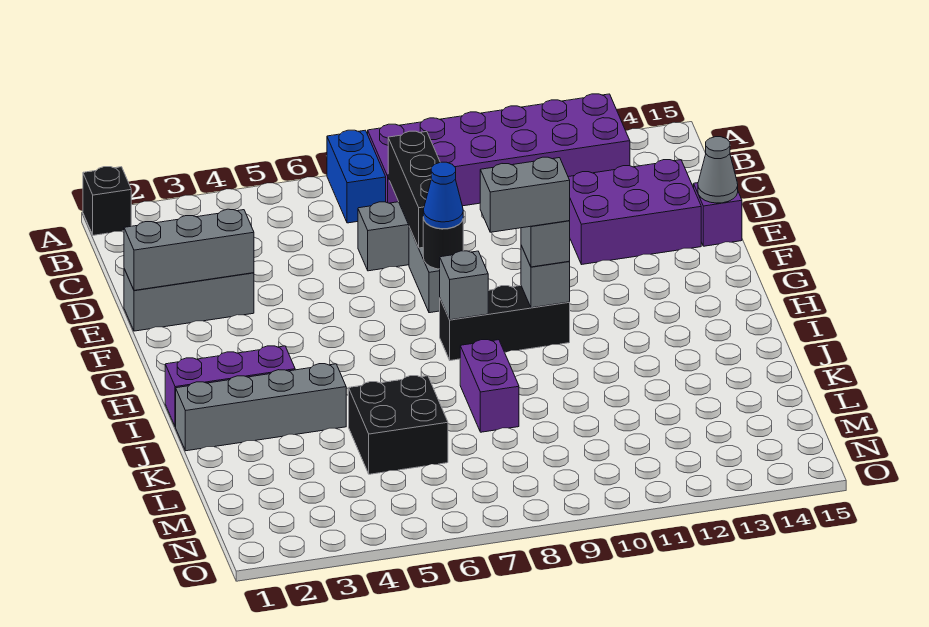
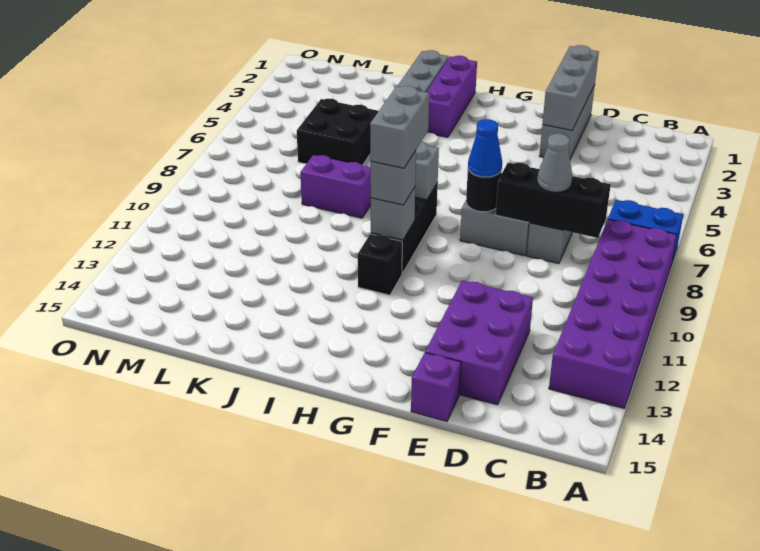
black brick A1 level 1 -> black brick H11 level 1
grey cone E15 level 2 -> grey cone D8 level 3

